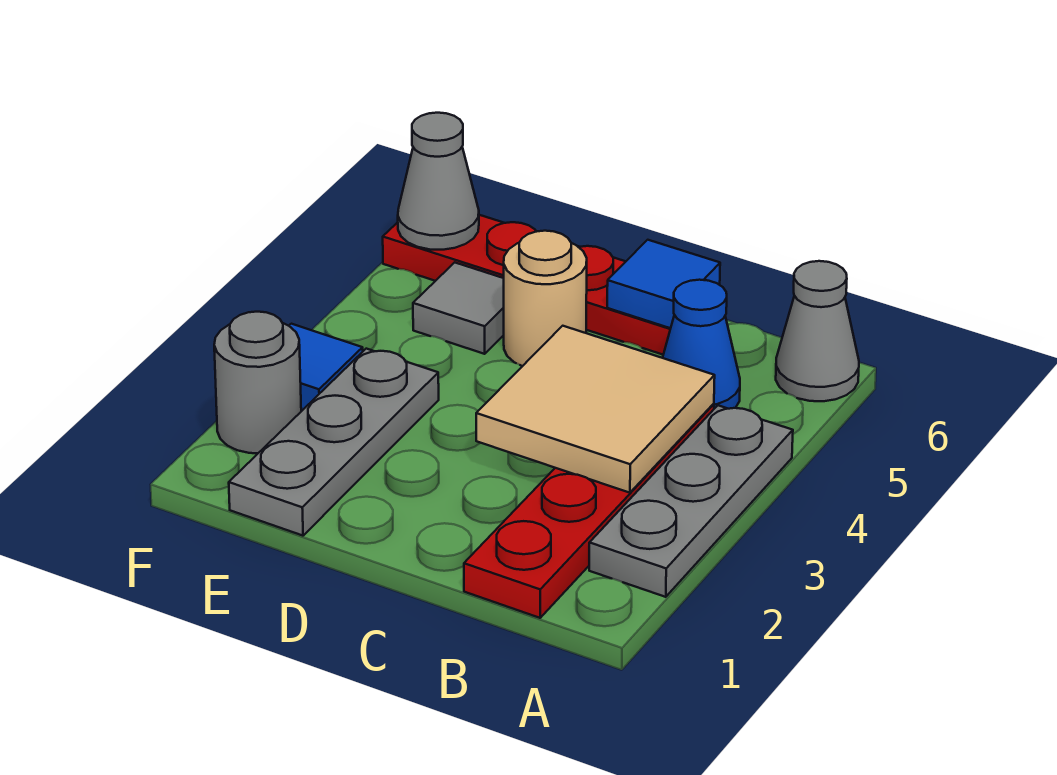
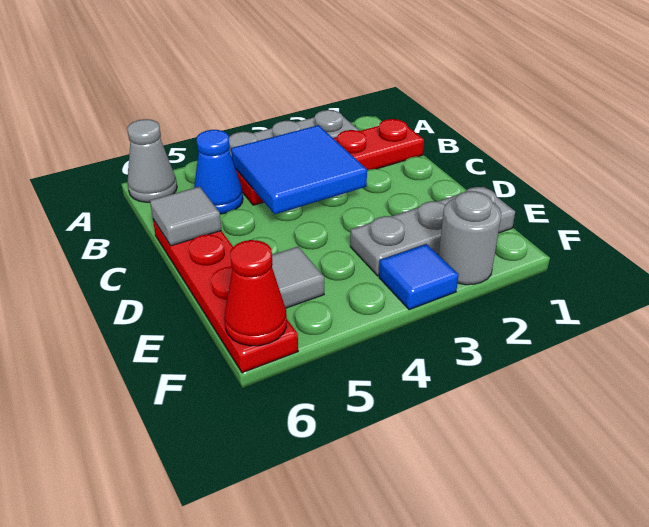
tan tile B3:C4 level 2 -> blue tile B3:C4 level 2
blue tile C6 level 2 -> grey tile C6 level 2
tan round brick D5 level 1 -> none
grey cone F6 level 2 -> red cone F6 level 2

